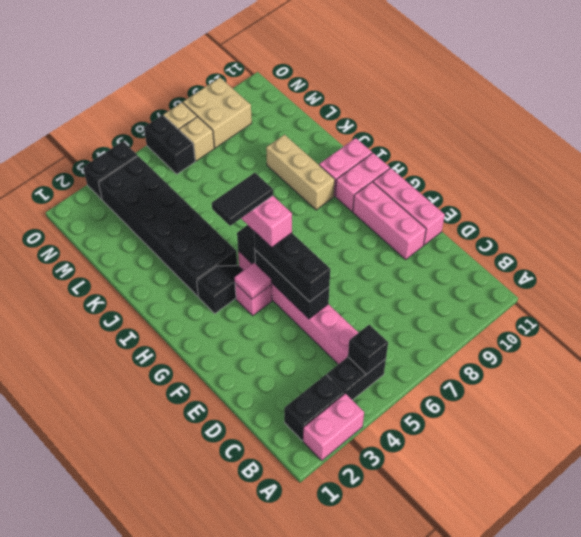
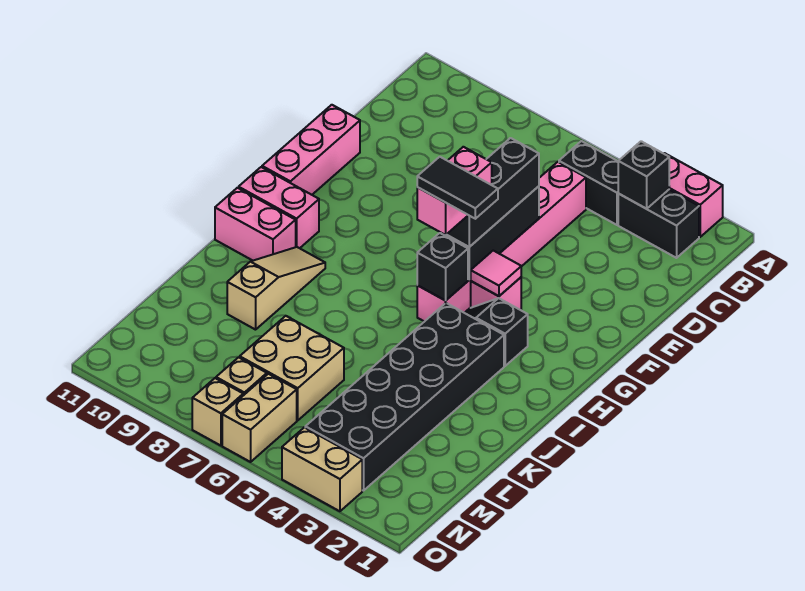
black brick B5 level 2 -> black brick B3 level 2
pink brick E10:G10 level 1 -> none
tan brick I9:K9 level 1 -> tan slope I9:K9 level 1 top K
black brick N6:O6 level 1 -> tan brick N6:O6 level 1
tan brick N8:O9 level 1 -> tan brick L6:M7 level 1
black brick O3:O4 level 1 -> tan brick O3:O4 level 1

